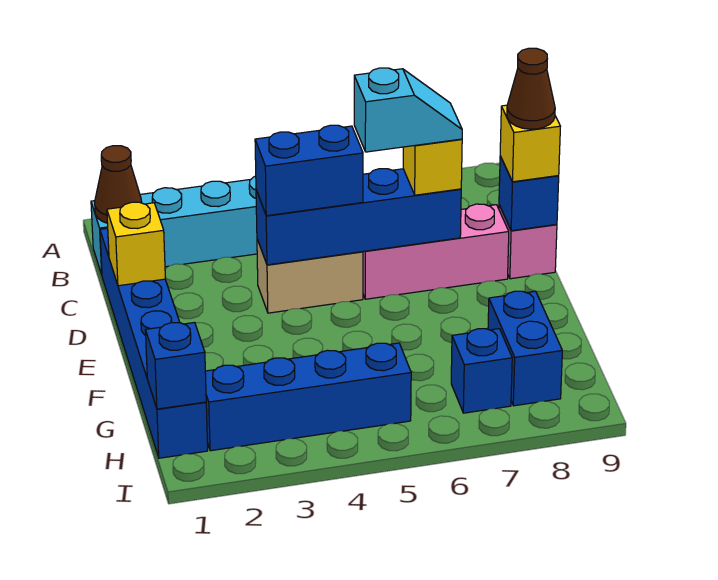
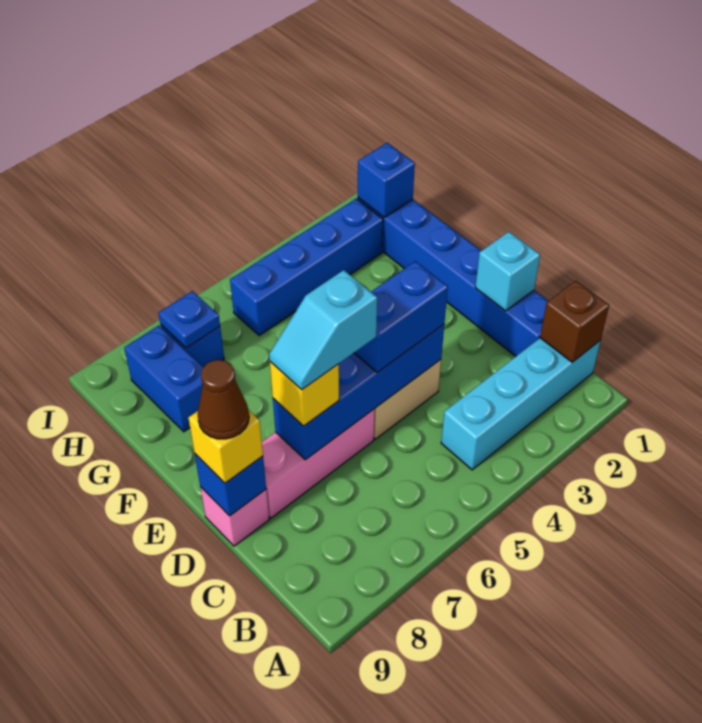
brown cone B1 level 2 -> brown brick B1 level 2
yellow brick D1 level 2 -> cyan brick D1 level 2
none -> blue plate H7 level 2

